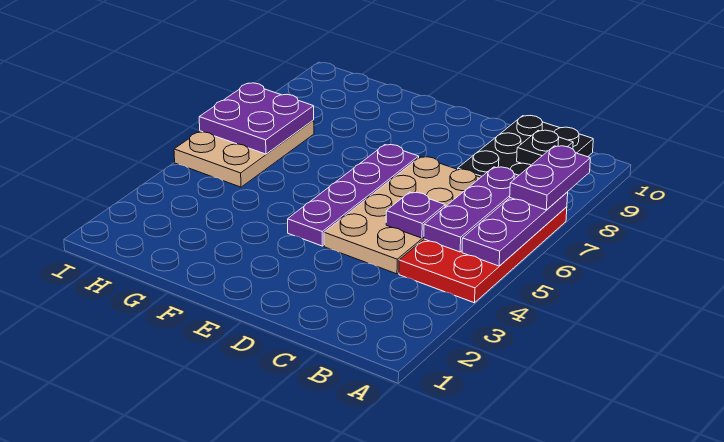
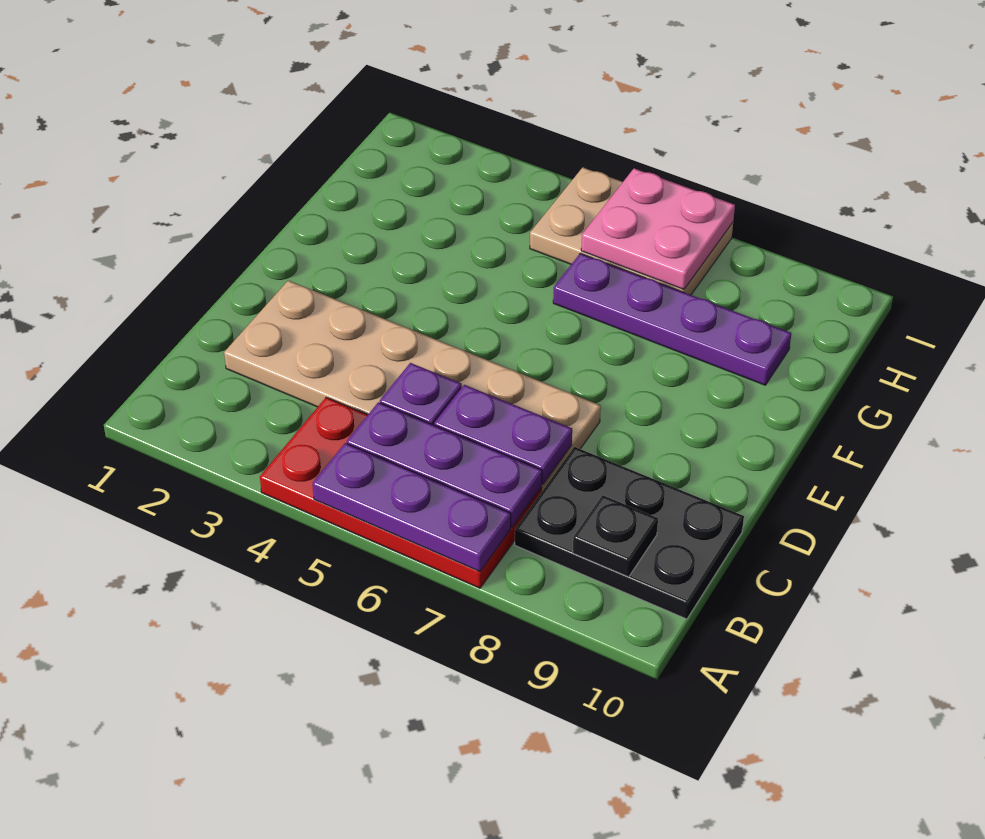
purple plate A7:A8 level 3 -> purple plate C6:C7 level 2
tan plate C4:D7 level 1 -> tan plate C2:D7 level 1
purple plate E4:E7 level 1 -> purple plate G6:G9 level 1
purple plate H6:I7 level 2 -> pink plate H6:I7 level 2

